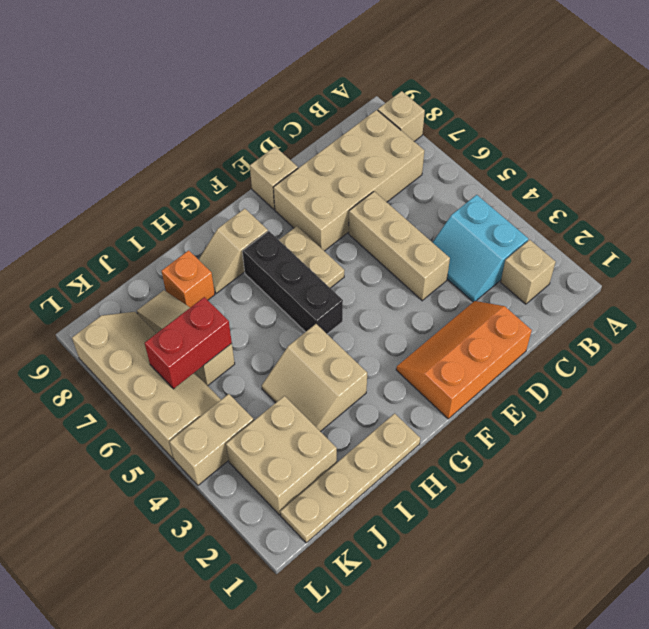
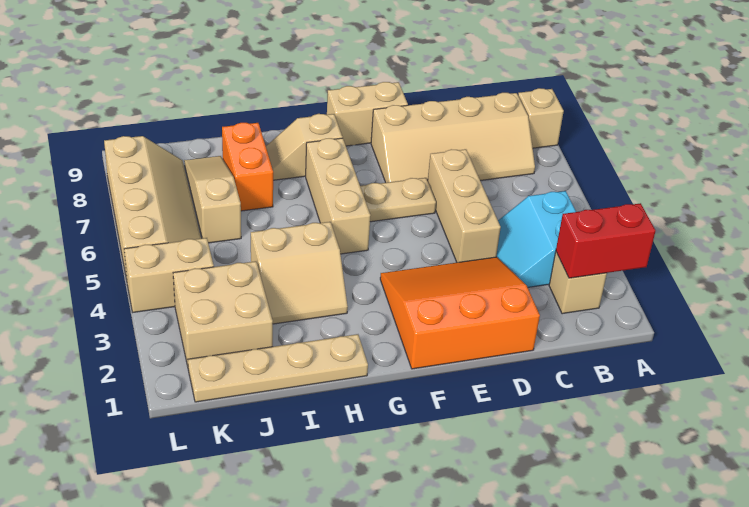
tan brick B7:E8 level 1 -> tan slope B7:E8 level 1 top 8
orange slope D1:F2 level 1 top 1 -> orange slope D1:F3 level 1 top 1
tan brick E9 level 1 -> tan brick E9:F9 level 1
tan plate F6:F7 level 1 -> tan plate E6:F6 level 1
black brick G5:G7 level 1 -> tan brick G5:G7 level 1
tan slope H3:I4 level 1 top H -> tan slope H3:I4 level 1 top 4
orange brick I8 level 1 -> orange brick I7:I8 level 1
red brick J6:K6 level 2 -> red brick A2:B2 level 2

